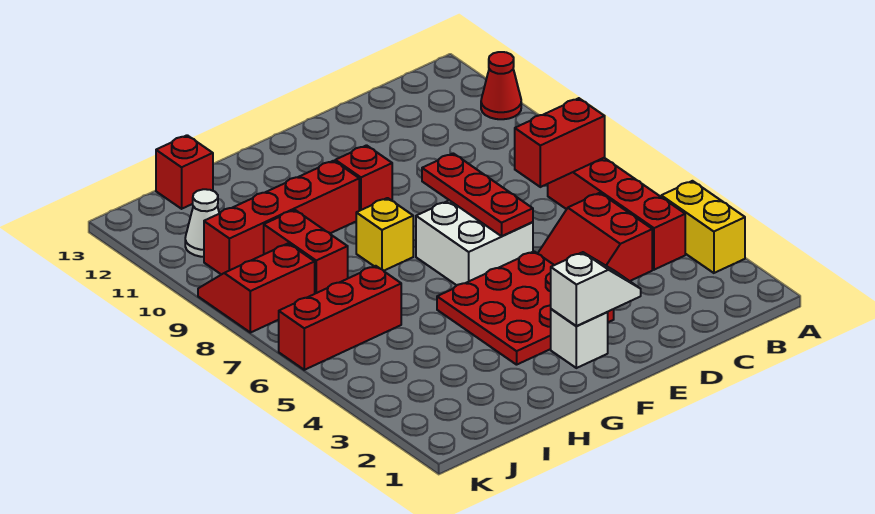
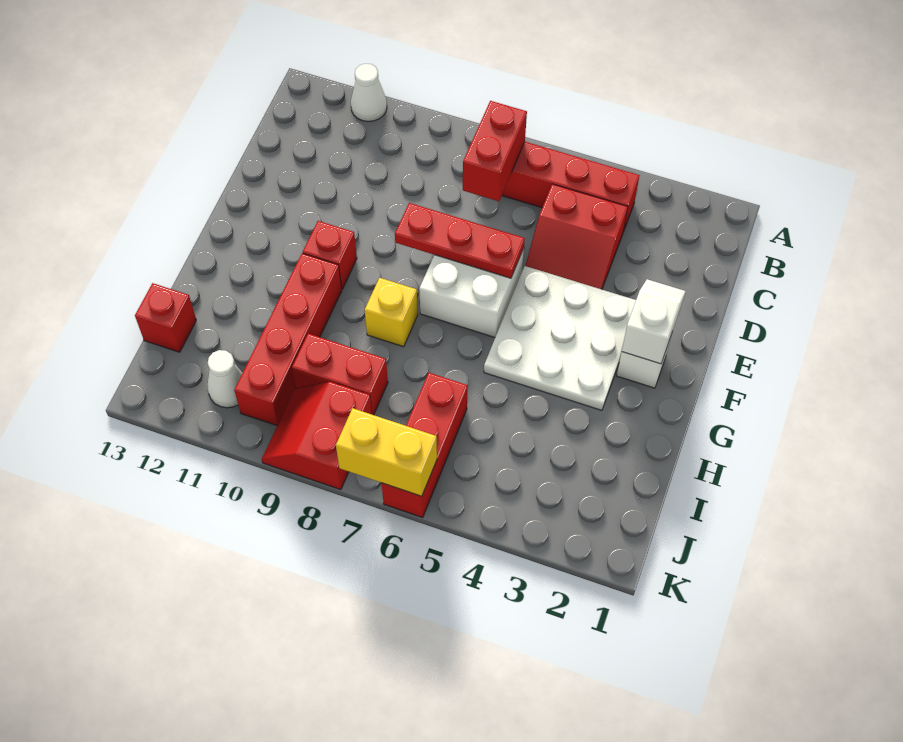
yellow brick A3:A4 level 1 -> yellow brick K6:K7 level 2
red cone A11 level 1 -> white cone A11 level 1
red plate E3:G5 level 1 -> white plate E3:G5 level 1

